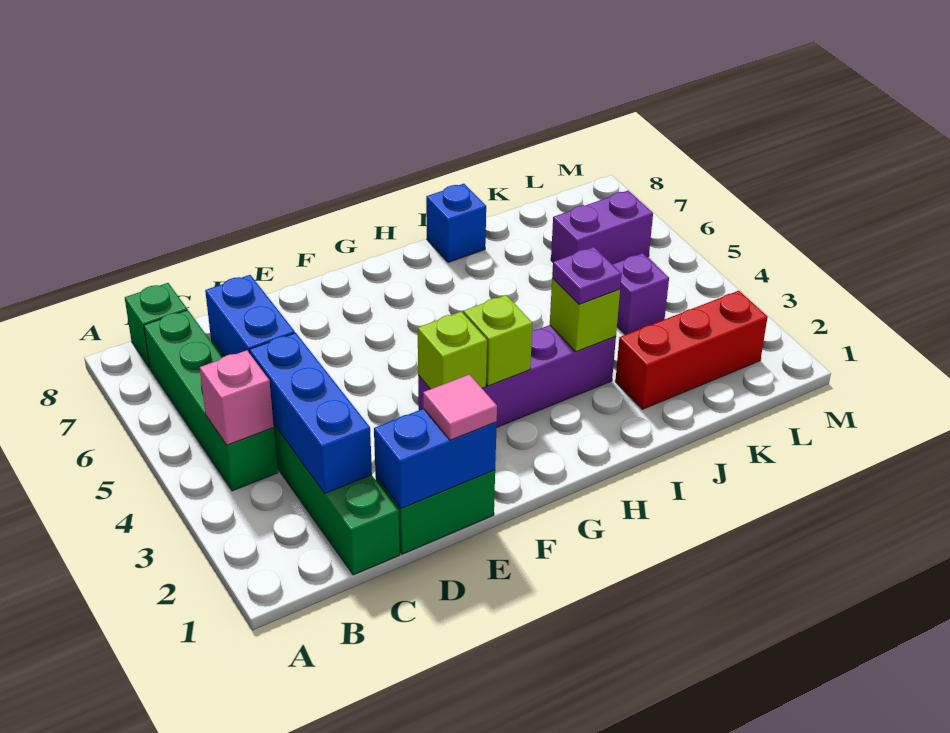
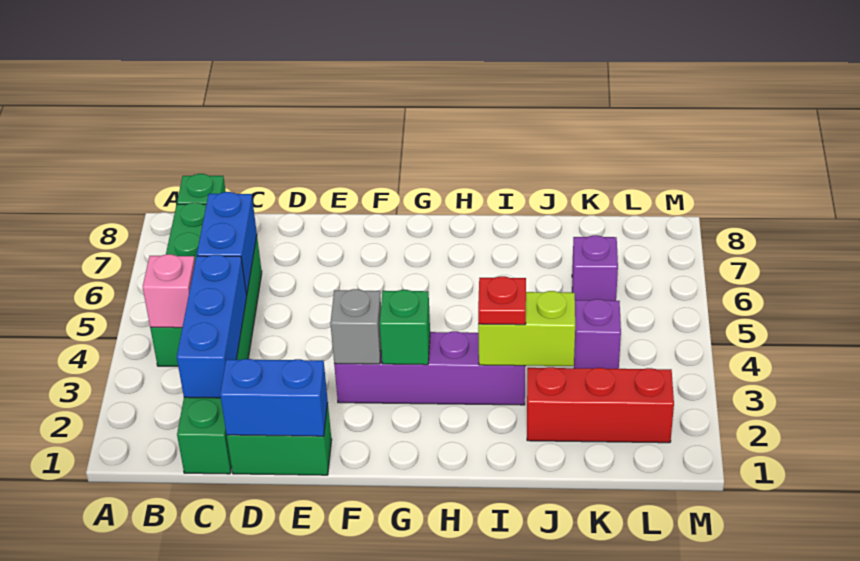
pink tile E1 level 3 -> none
lime brick F3 level 2 -> grey brick F3 level 2
lime brick G3 level 2 -> green brick G3 level 2
lime brick I3 level 2 -> lime brick I3:J3 level 2
purple plate I3 level 3 -> red plate I3 level 3
blue brick I8 level 1 -> none
purple brick K6:L6 level 1 -> purple brick K6 level 1

